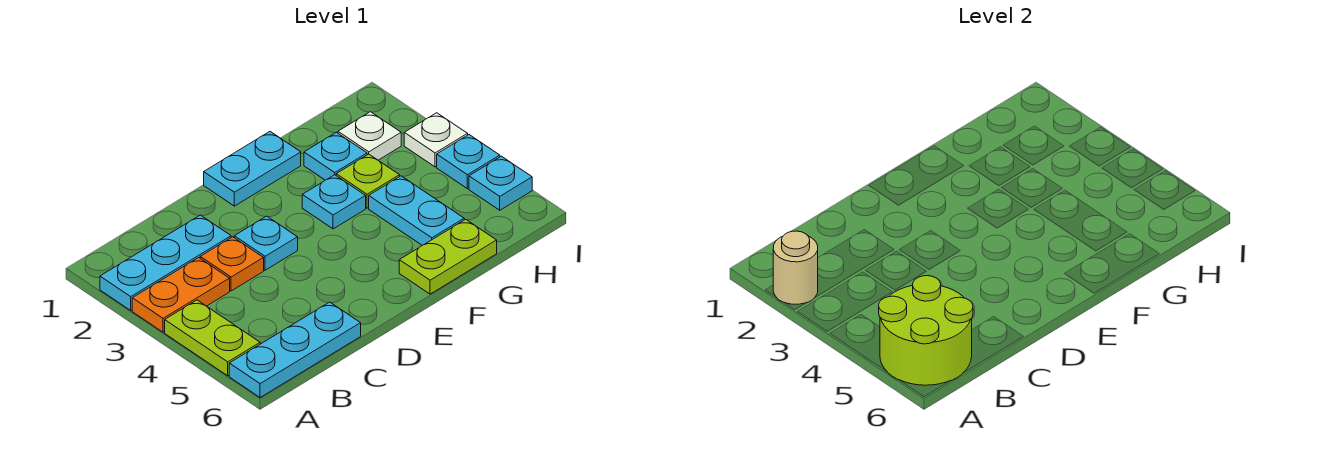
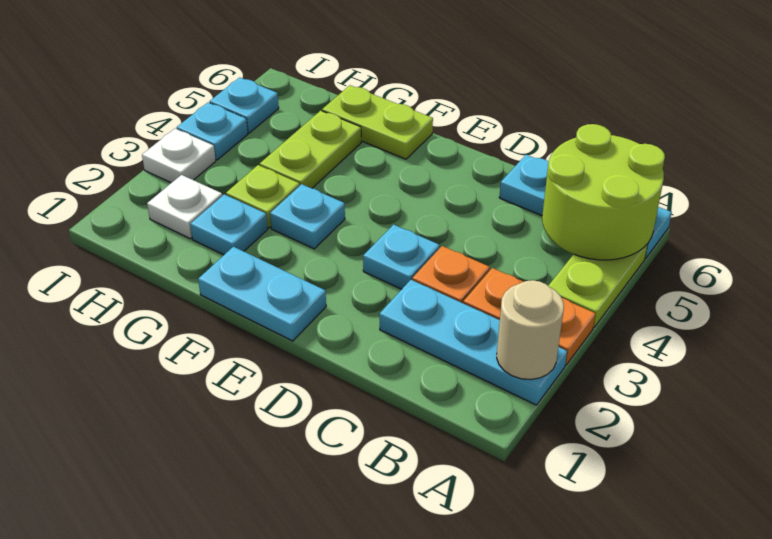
cyan plate G4:G5 level 1 -> lime plate G4:G5 level 1

